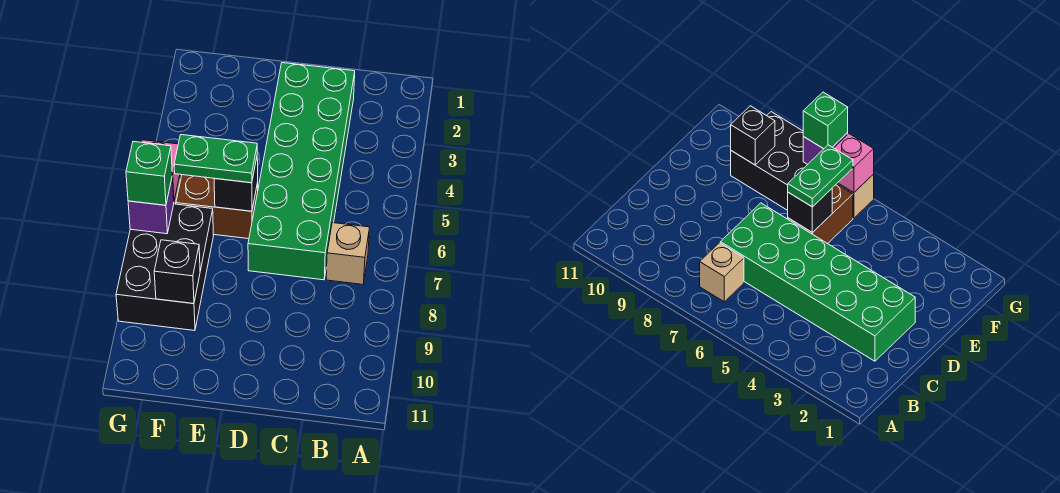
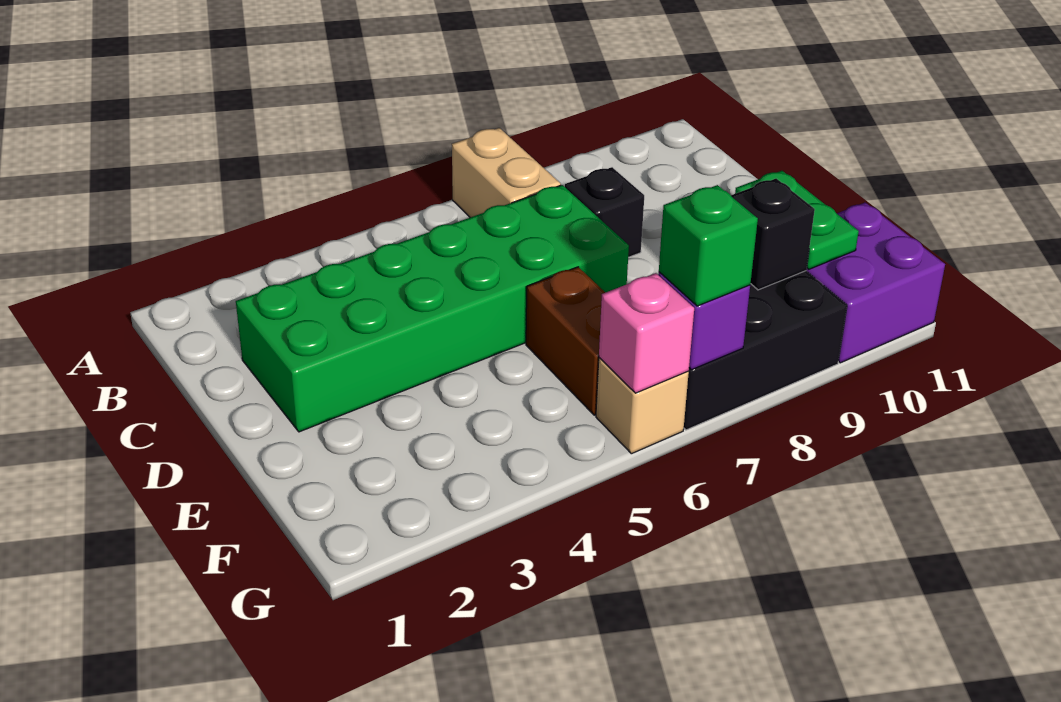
tan brick B7 level 1 -> tan brick A7:B7 level 1
black brick E6 level 2 -> black brick C8 level 1
green plate E6:F6 level 3 -> green plate E10:F10 level 2
none -> purple brick F10:G11 level 1

